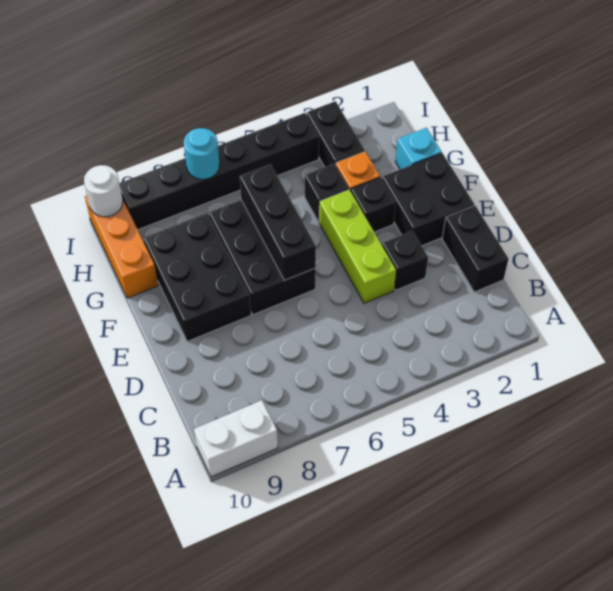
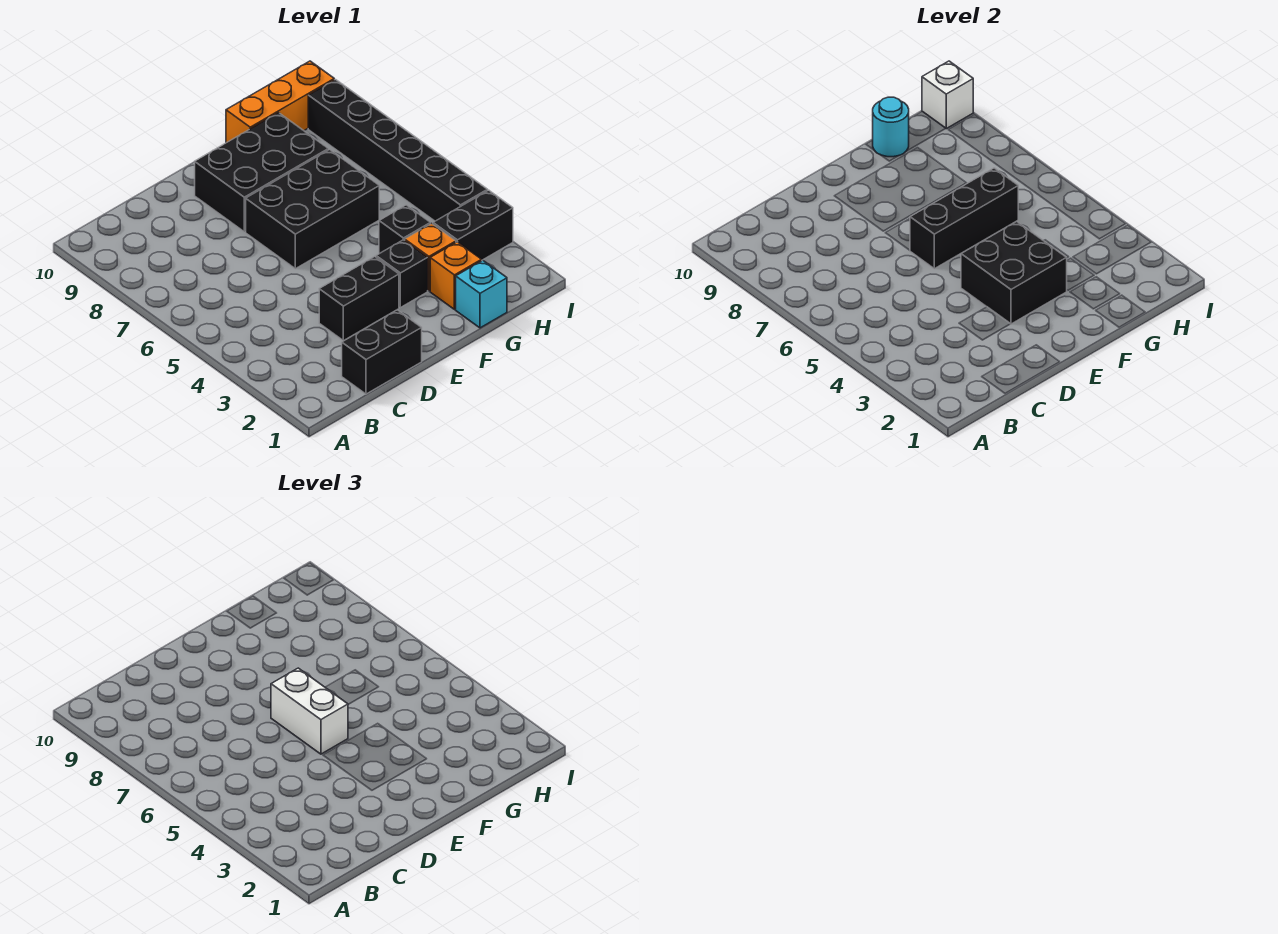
white brick A9:A10 level 1 -> white brick E5:E6 level 3
black brick D3 level 1 -> black brick D3:E3 level 1
lime brick D4:F4 level 1 -> none
black brick E1:F2 level 1 -> black brick E3:F4 level 2
none -> orange brick G2 level 1
cyan round brick I7 level 2 -> cyan round brick G10 level 2
white round brick I10 level 2 -> white brick I10 level 2

